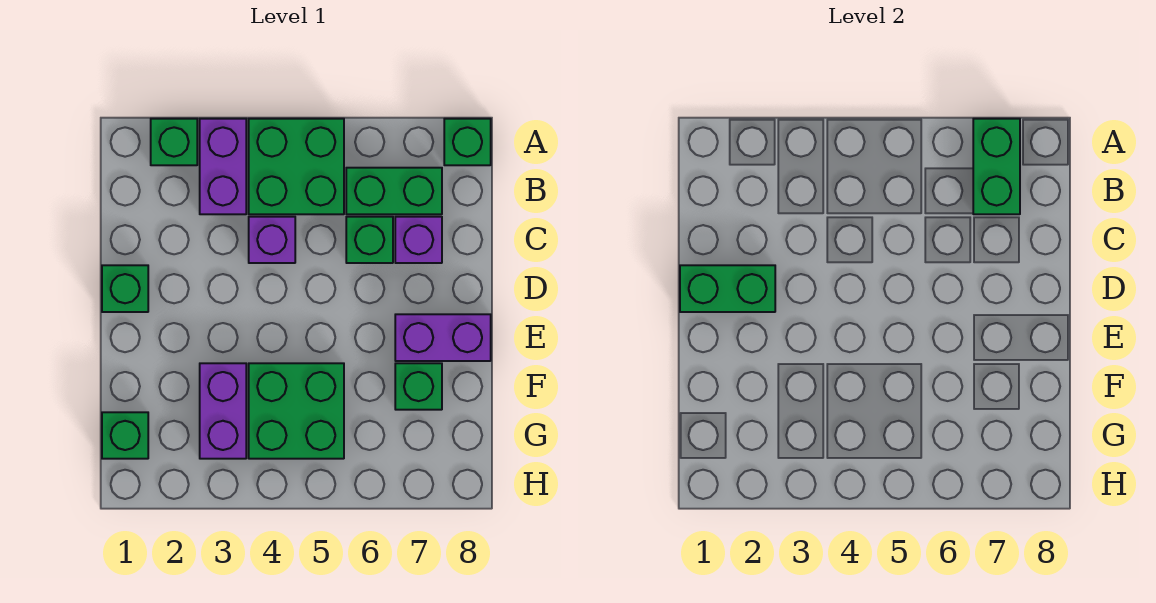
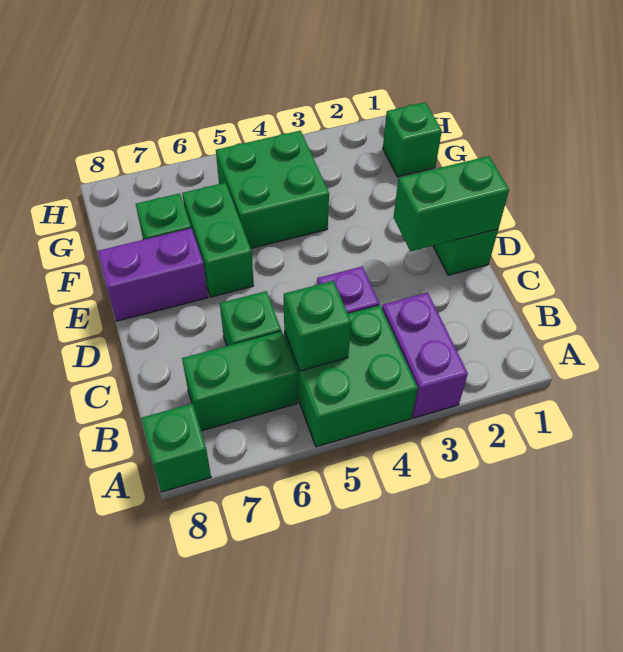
green brick A2 level 1 -> green brick B5 level 2
green brick A7:B7 level 2 -> green brick E6:F6 level 1
purple brick C7 level 1 -> none
purple brick F3:G3 level 1 -> none

